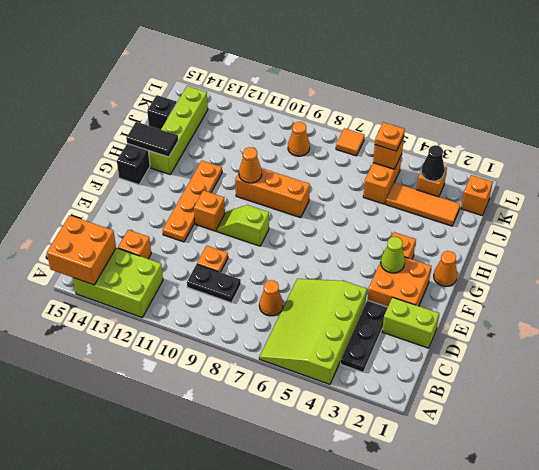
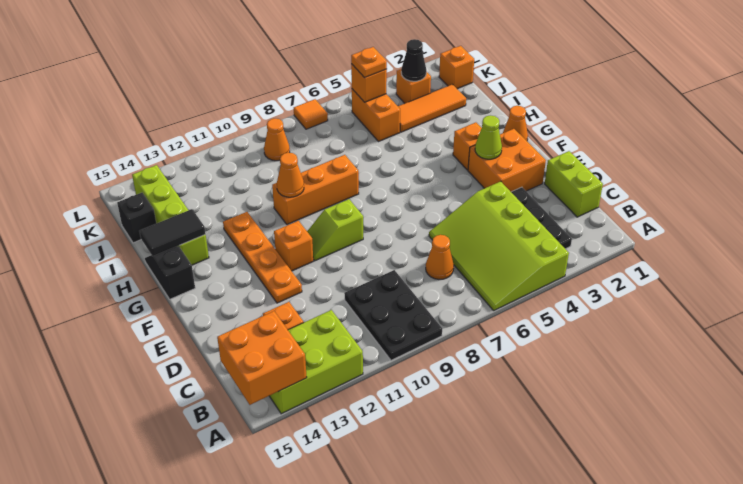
black plate C9:C10 level 1 -> black plate A9:C10 level 1
lime brick D1:D2 level 1 -> lime brick C1:D1 level 1
orange plate D10 level 1 -> none

